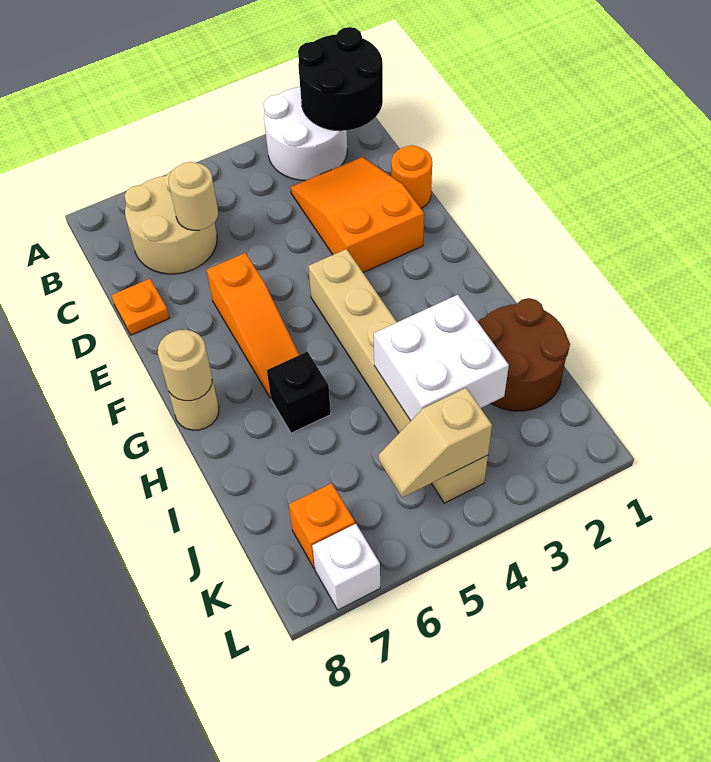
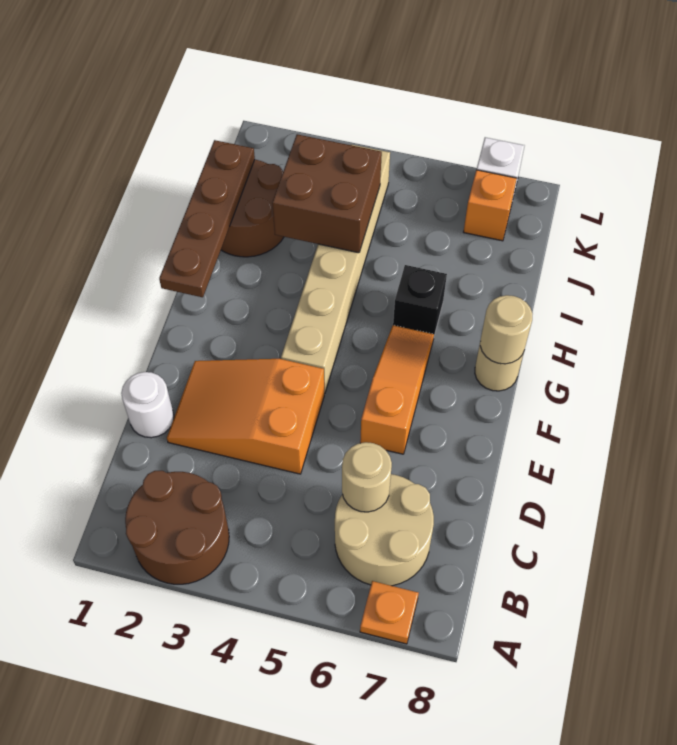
black round brick A1:B2 level 2 -> none
white round brick A2:B3 level 1 -> brown round brick A2:B3 level 1
orange slope C2:E3 level 1 top E -> orange slope D2:E4 level 1 top 4
orange round brick D1 level 1 -> white round brick D1 level 1
orange plate D8 level 1 -> orange plate A7 level 1
none -> brown plate G1:J1 level 2
white brick I3:J4 level 2 -> brown brick I3:J4 level 2
tan slope K4:K5 level 2 top 4 -> none

